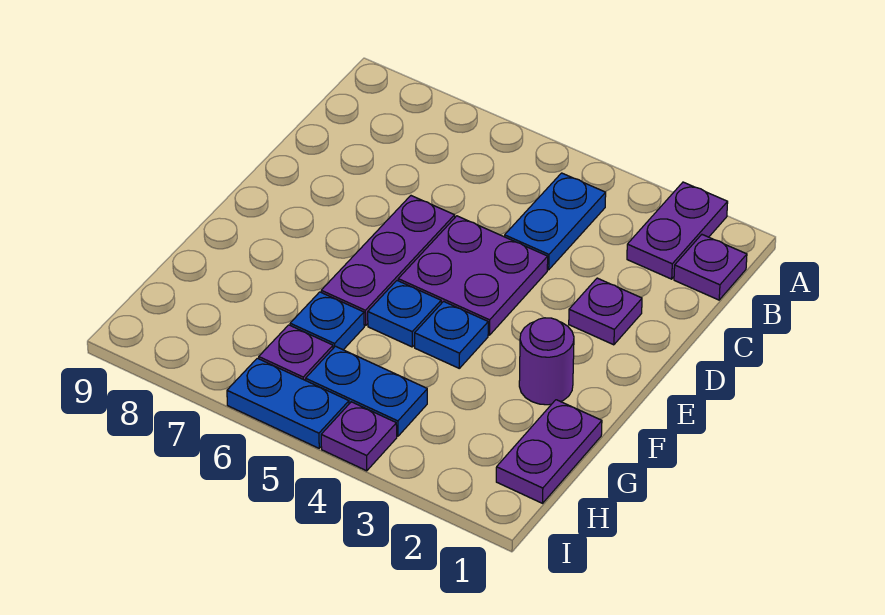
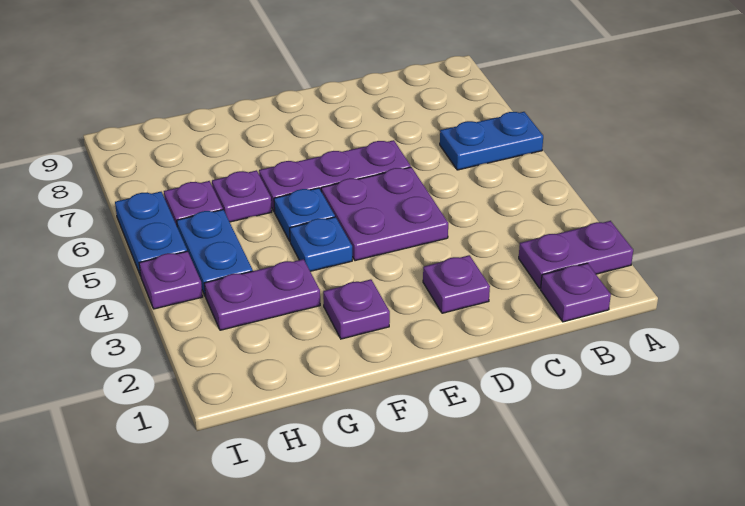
blue plate B4:C4 level 1 -> blue plate A6:B6 level 1
purple round brick F2 level 1 -> purple plate F2 level 1
purple plate G1:H1 level 1 -> purple plate G3:H3 level 1
blue plate G6 level 1 -> purple plate G6 level 1

